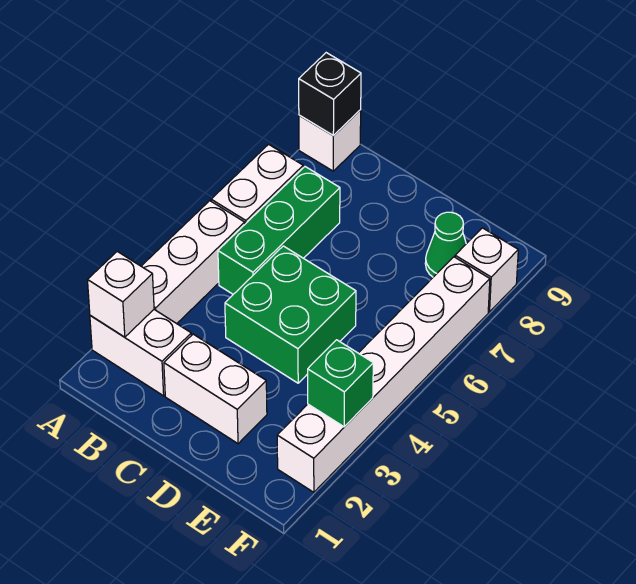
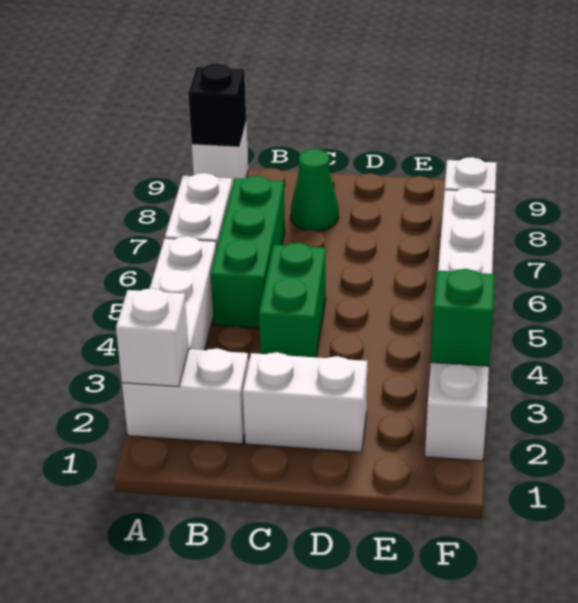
green brick C4:D5 level 1 -> green brick C4:C5 level 1
green cone E8 level 1 -> green cone C8 level 1

